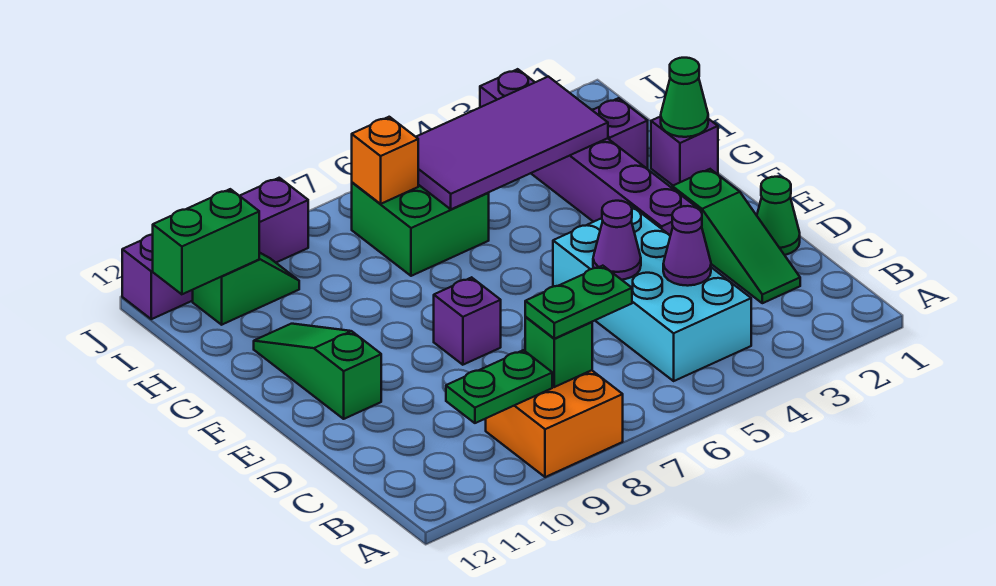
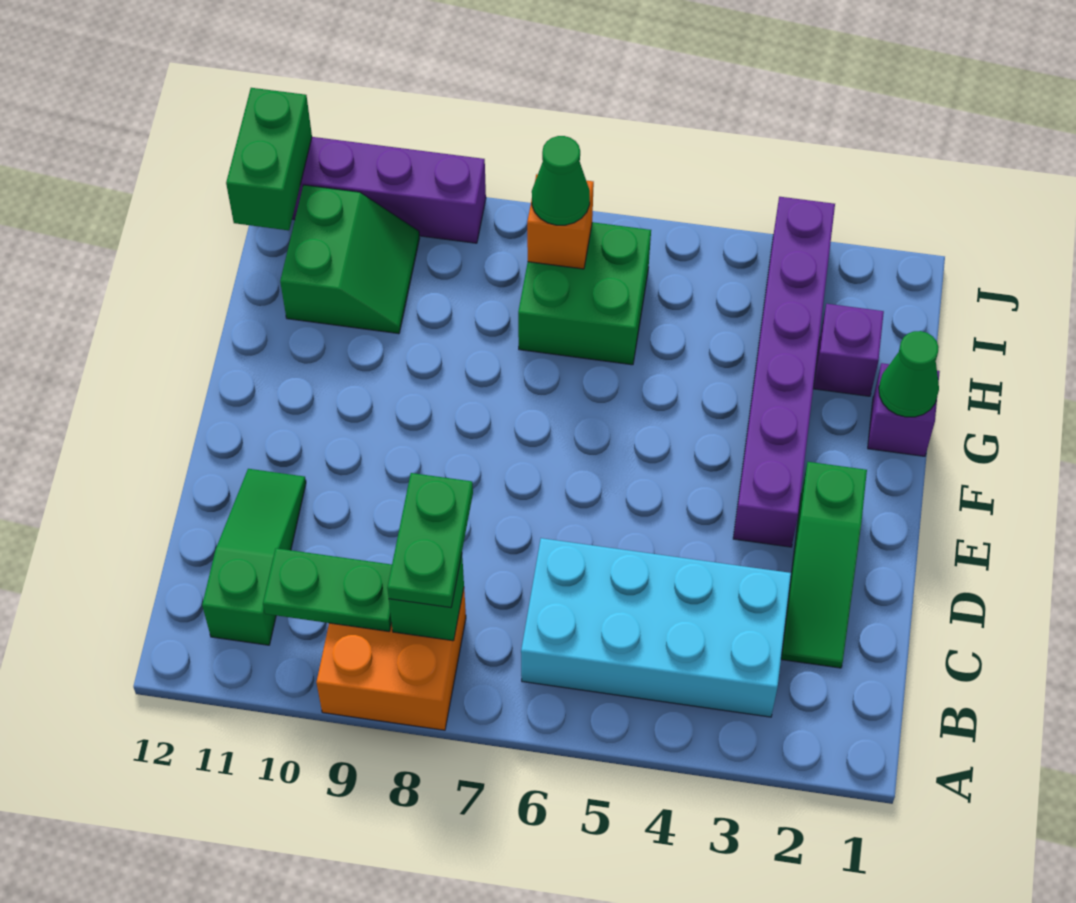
cyan brick B4:E5 level 1 -> cyan brick B3:C6 level 1
green plate B7:B8 level 3 -> green plate B8:C8 level 3
purple cone C4 level 2 -> none
green cone D1 level 1 -> green cone I7 level 3
purple cone D5 level 2 -> none
purple brick E8 level 1 -> none
green slope E11:G11 level 1 top E -> green slope B11:D11 level 1 top B
purple tile H3:I6 level 2 -> none
green slope I10:I11 level 1 top 11 -> green slope H10:I11 level 1 top 11
green brick I11:I12 level 2 -> green brick I12:J12 level 2

